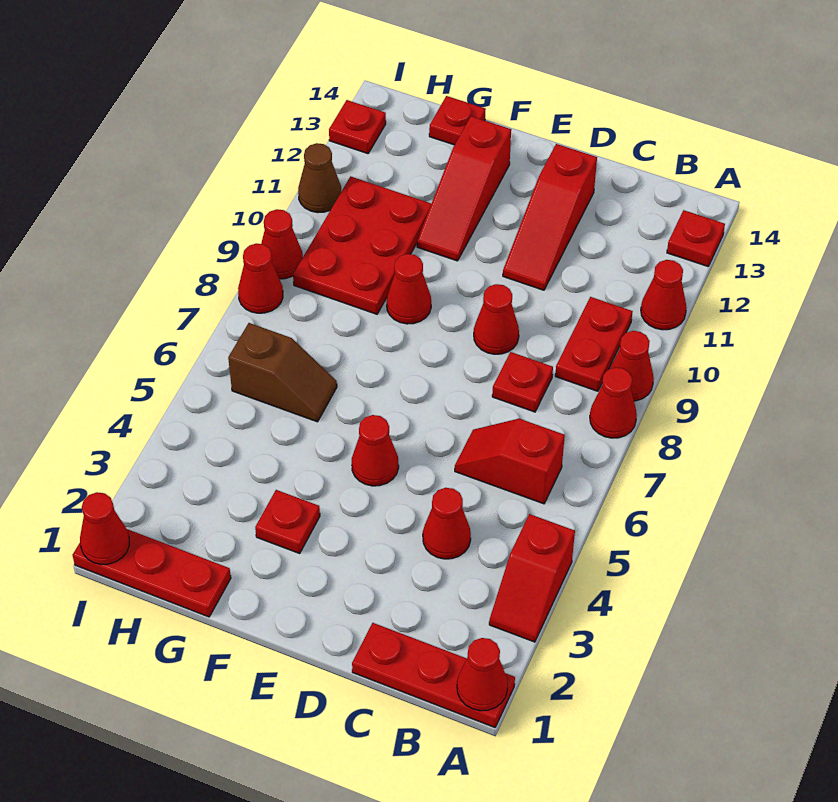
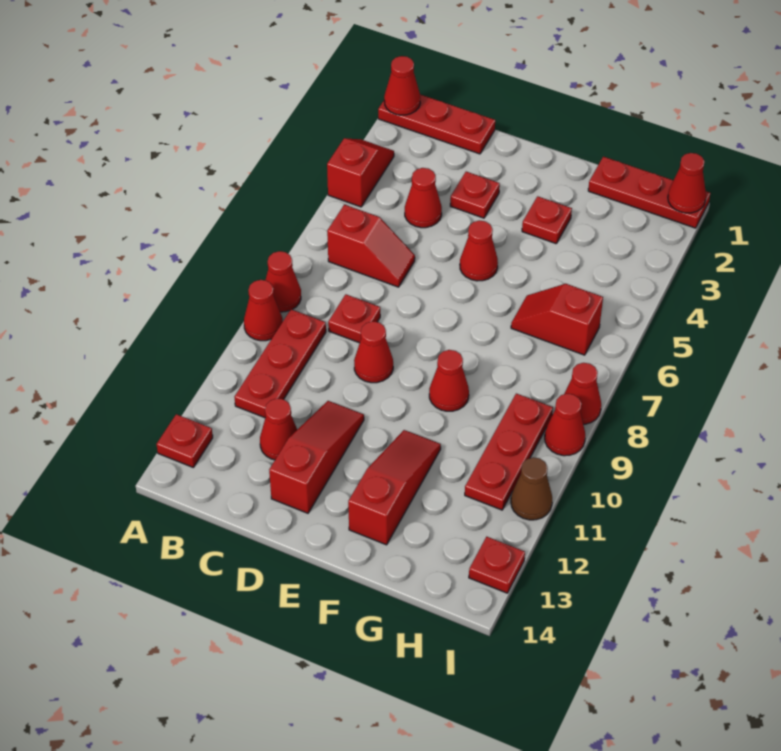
red cone A11 level 1 -> red cone C12 level 1
red plate B9:B10 level 1 -> red plate B9:B11 level 1
brown slope G6:H6 level 1 top H -> red slope G6:H6 level 1 top H
red plate G9:H11 level 1 -> red plate H9:H11 level 1
red plate G14 level 1 -> red plate D3 level 1

